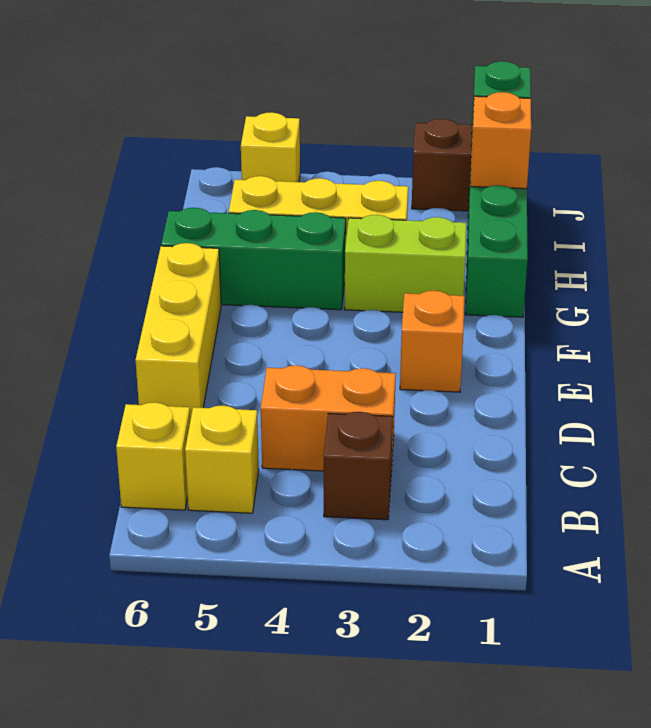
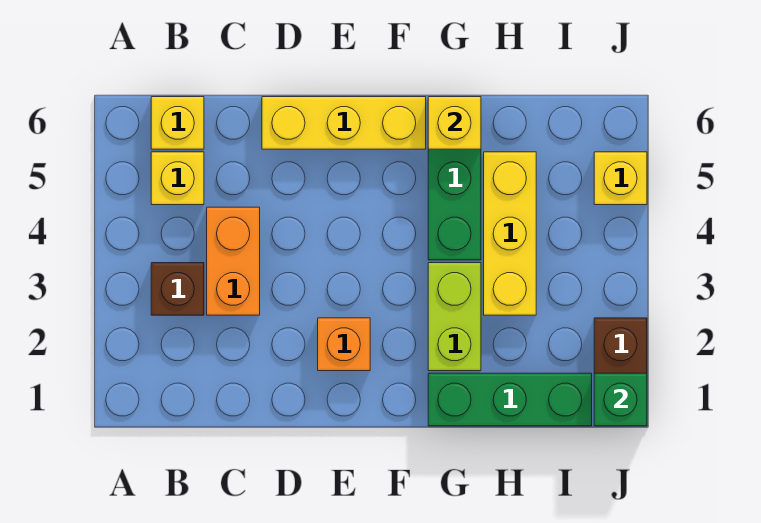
none -> yellow brick G6 level 2
orange brick I1 level 2 -> none

